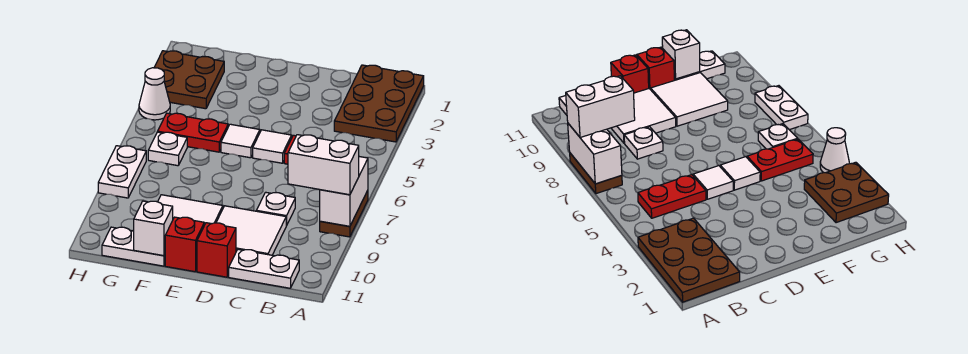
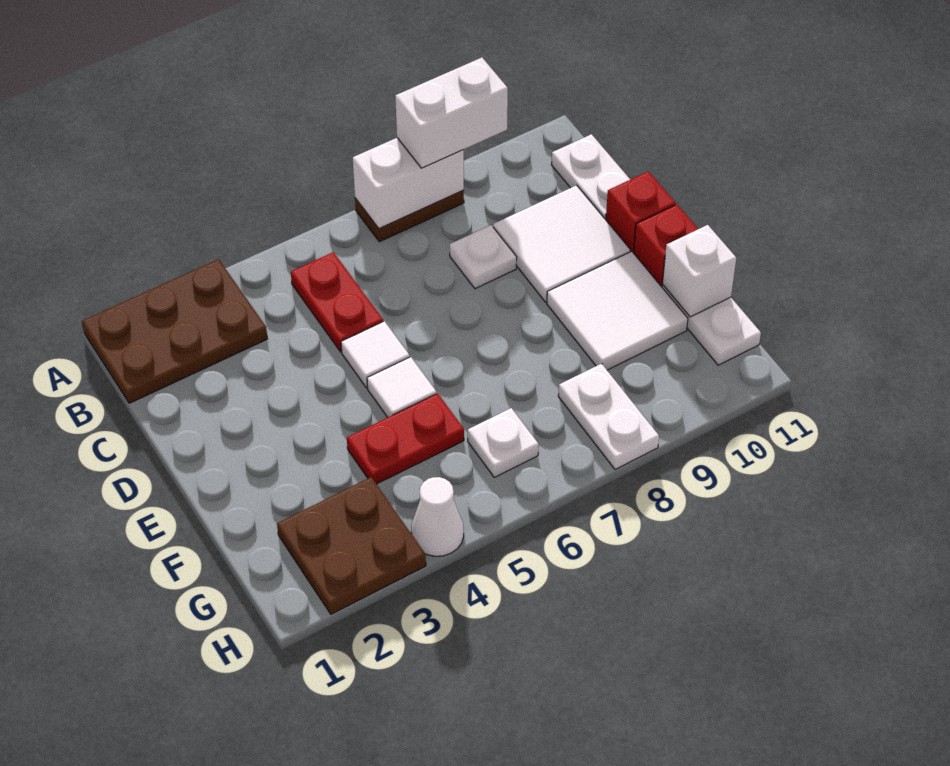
white brick A8:B8 level 3 -> white brick A8:A9 level 3
red plate F5:G5 level 1 -> red plate F4:F5 level 1
white plate H7:H8 level 1 -> white plate G8:H8 level 1

